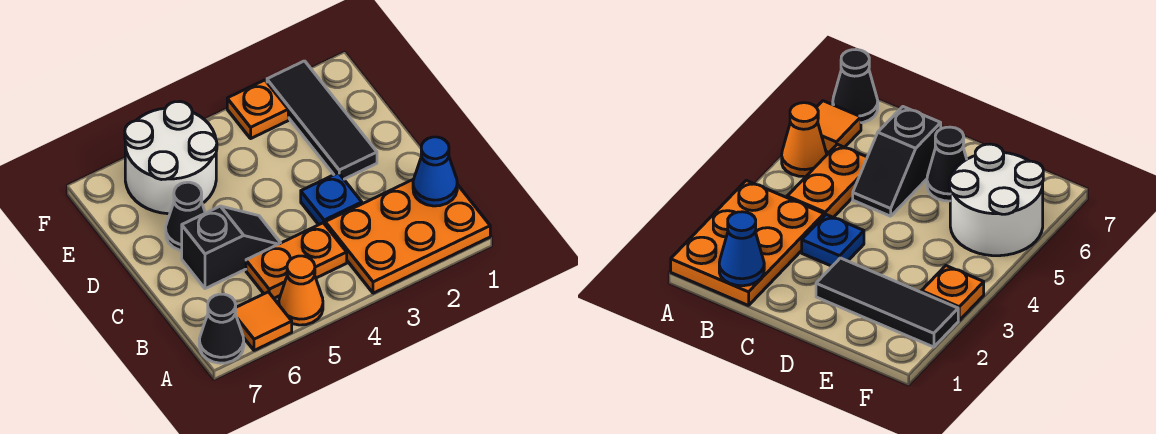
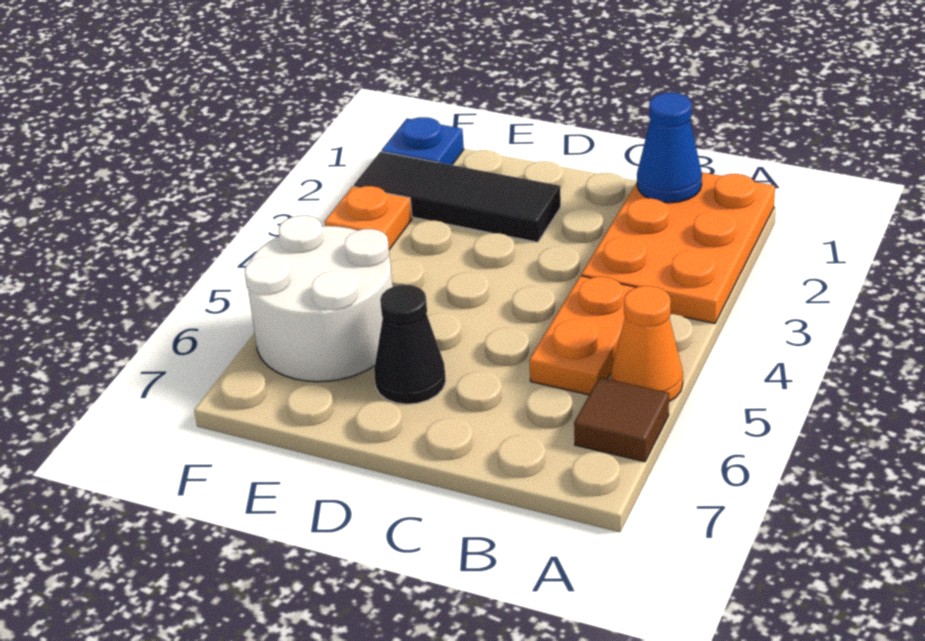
orange tile A6 level 1 -> brown tile A6 level 1
black cone A7 level 1 -> none
blue plate C3 level 1 -> blue plate F1 level 1
black slope C5:C6 level 1 top 6 -> none

